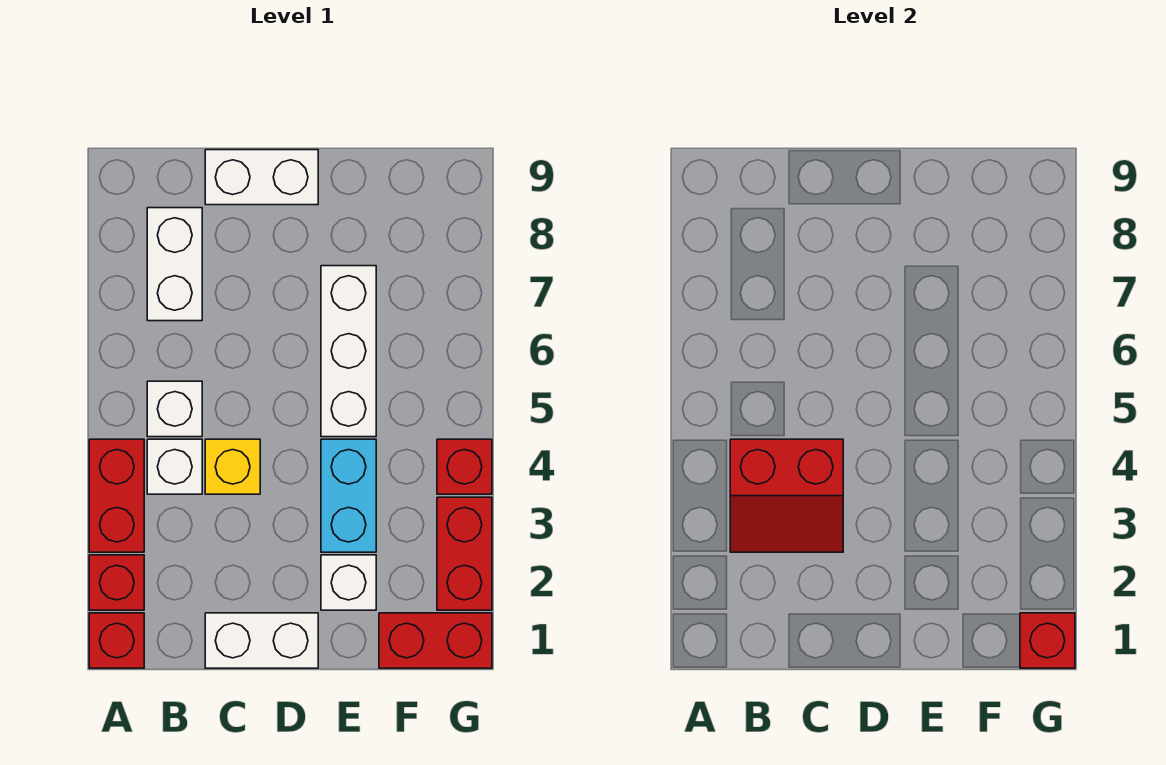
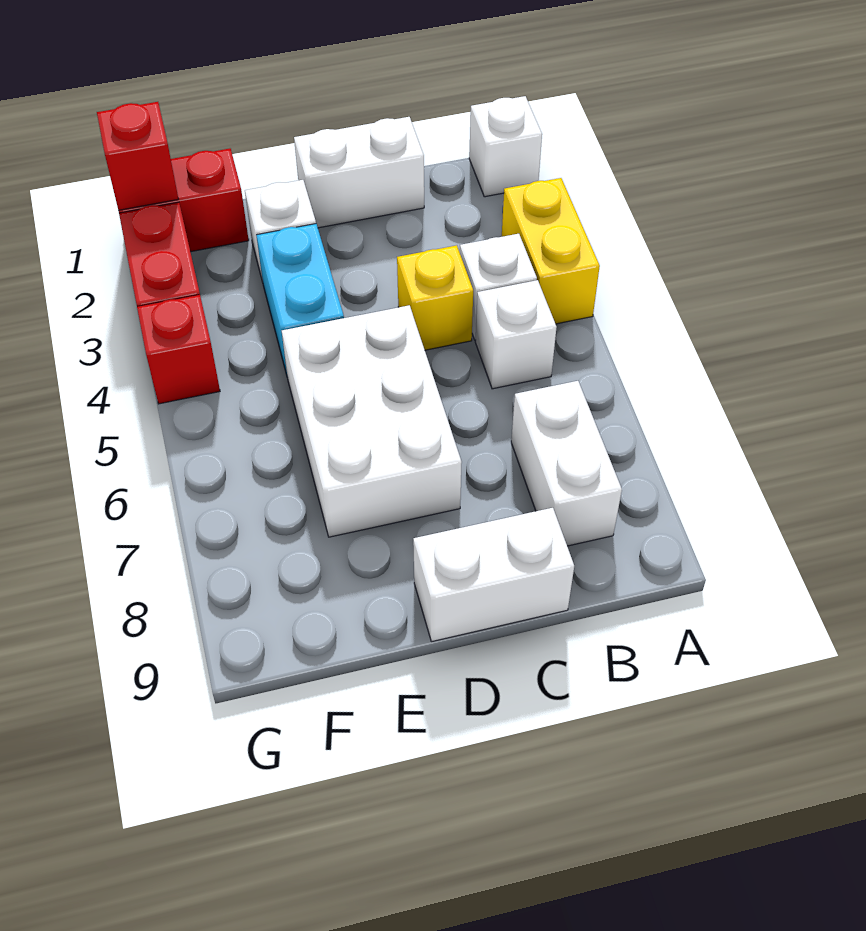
red brick A1 level 1 -> white brick A1 level 1
red brick A2 level 1 -> none
red brick A3:A4 level 1 -> yellow brick A3:A4 level 1
red slope B3:C4 level 2 top 4 -> none
white brick E5:E7 level 1 -> white brick D5:E7 level 1

